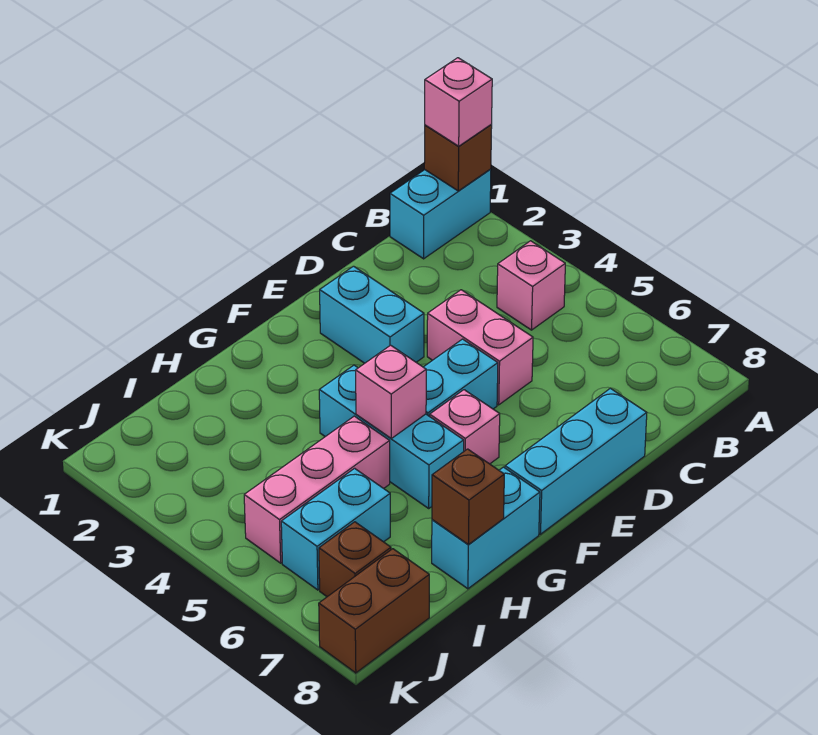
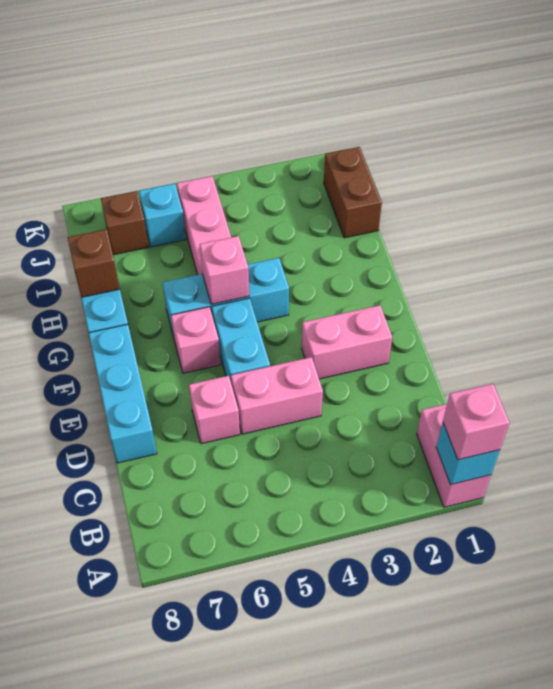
cyan brick A1:B1 level 1 -> pink brick A1:B1 level 1
brown brick A1 level 2 -> cyan brick A1 level 2
pink brick B4 level 1 -> pink brick D6 level 1
cyan brick E2:E3 level 1 -> pink brick E2:E3 level 1
cyan brick I6:J6 level 1 -> cyan brick J6 level 1
brown brick J8:K8 level 1 -> brown brick I1:J1 level 1

